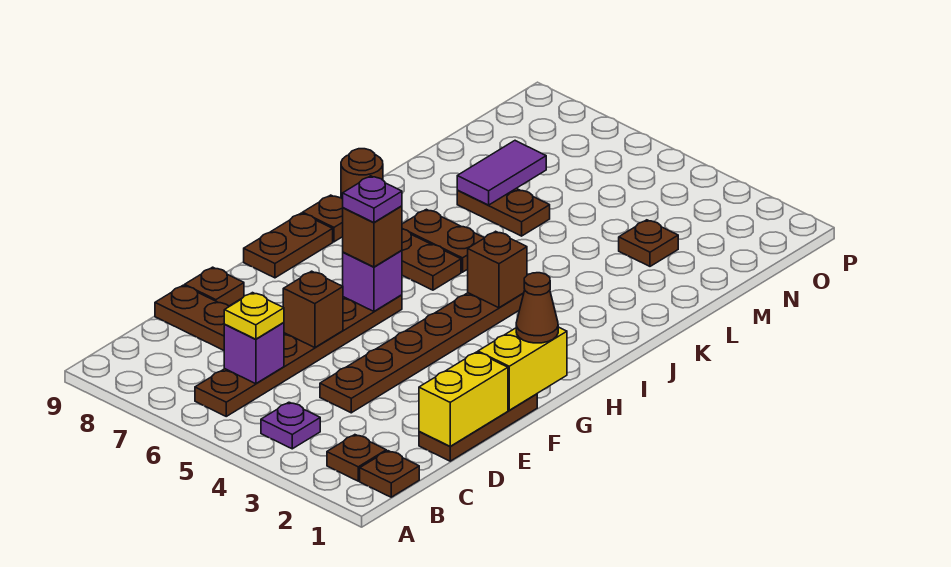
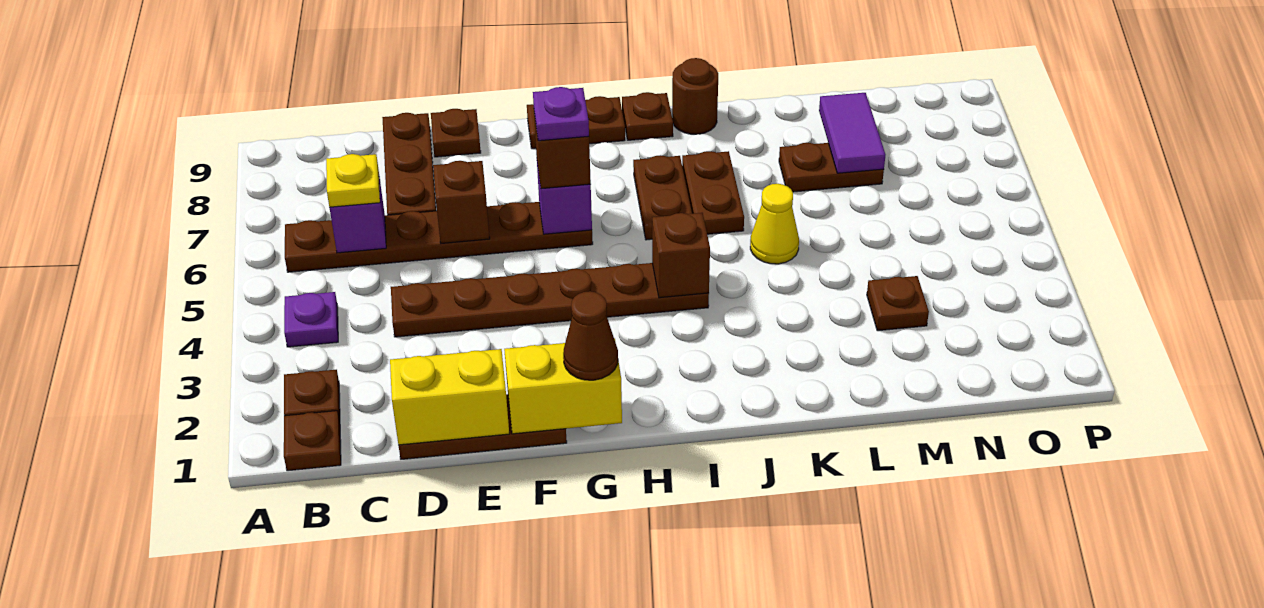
none -> yellow cone K5 level 1
brown plate L6:L7 level 1 -> brown plate L7:M7 level 1
purple tile L7:M7 level 2 -> purple tile M7:M8 level 2

